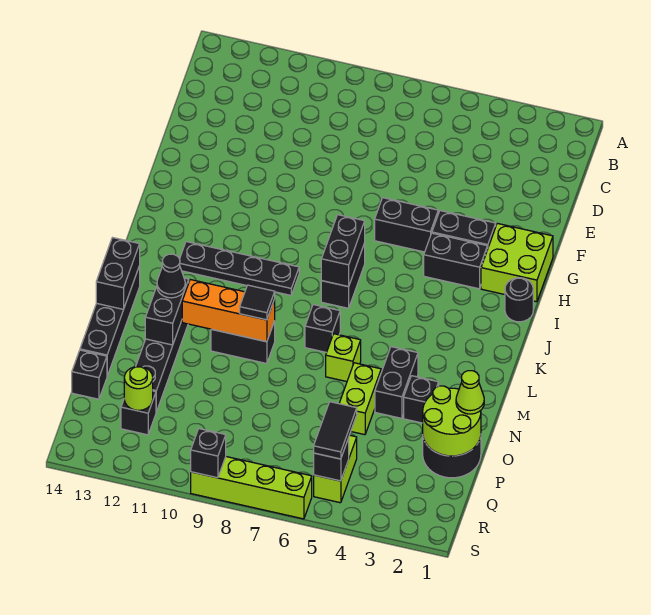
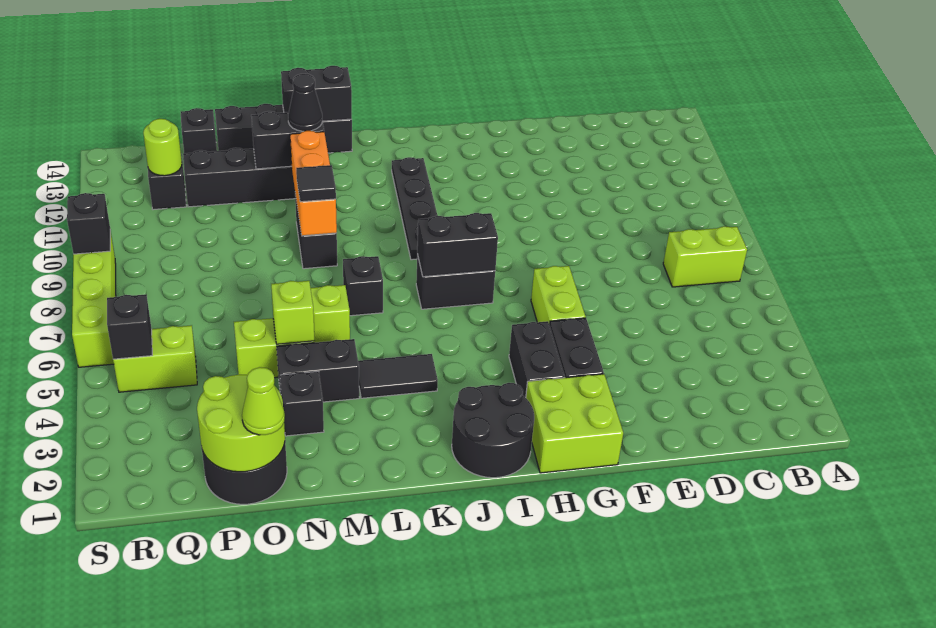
none -> lime brick B7:C7 level 1
black brick G5:G6 level 1 -> lime brick G5:G6 level 1
black round brick I1 level 1 -> black round brick I1:J2 level 1
none -> lime brick N5 level 2
black tile Q5:R5 level 3 -> black tile K4:L4 level 1

